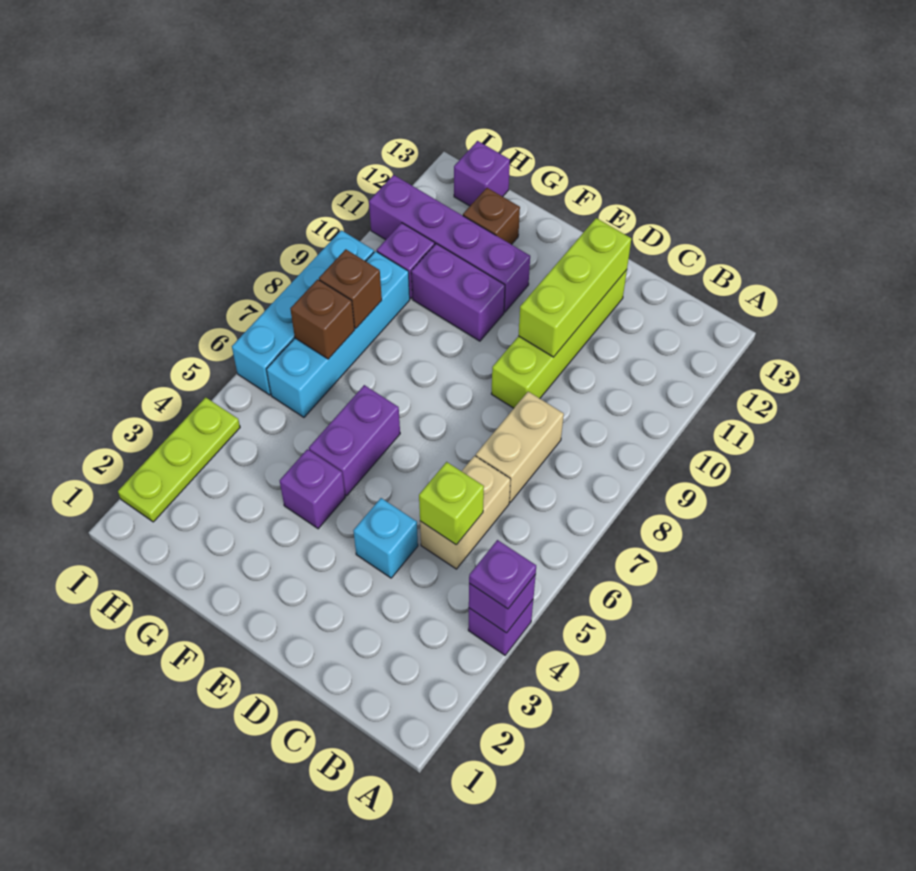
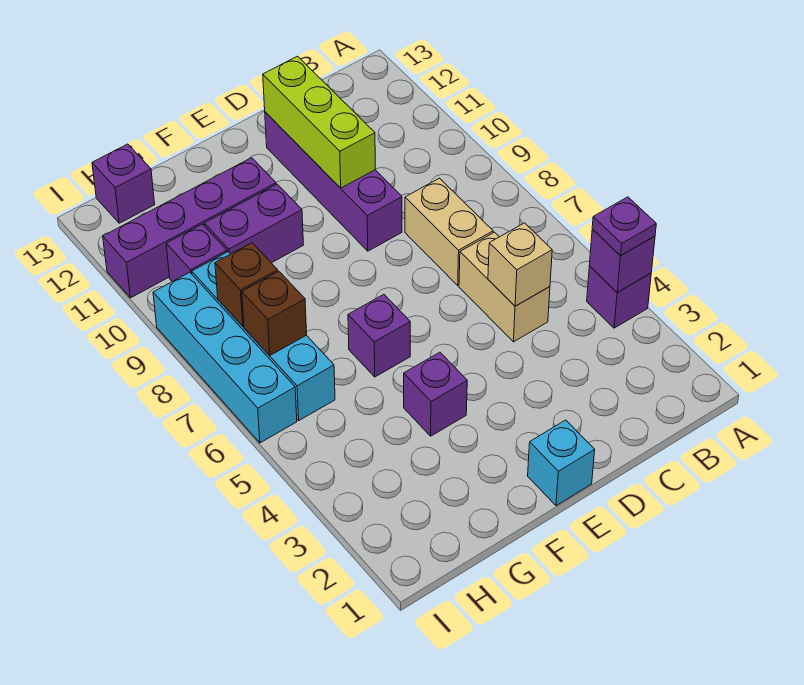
lime brick C5 level 2 -> tan brick C5 level 2
cyan brick D4 level 1 -> cyan brick E1 level 1
lime brick D9:D12 level 1 -> purple brick D9:D12 level 1
purple brick F5:F6 level 1 -> purple brick F6 level 1
brown brick G12 level 1 -> none
lime plate I2:I4 level 1 -> none

